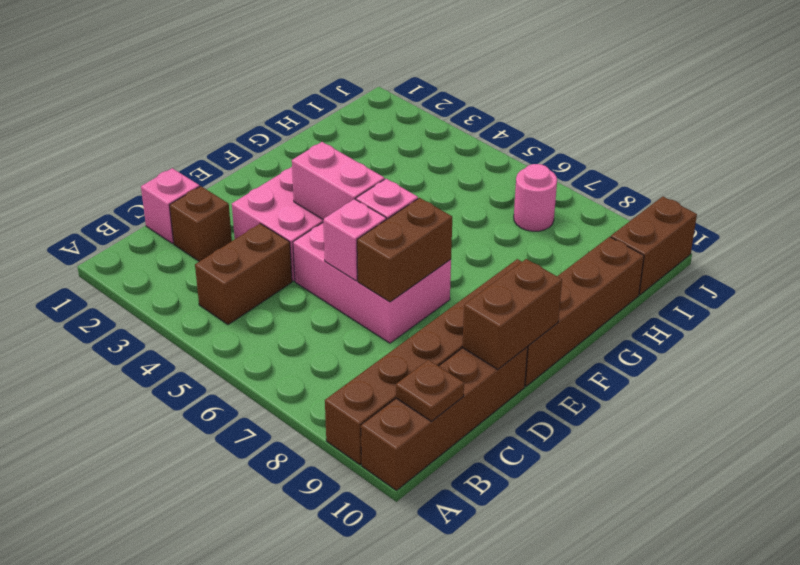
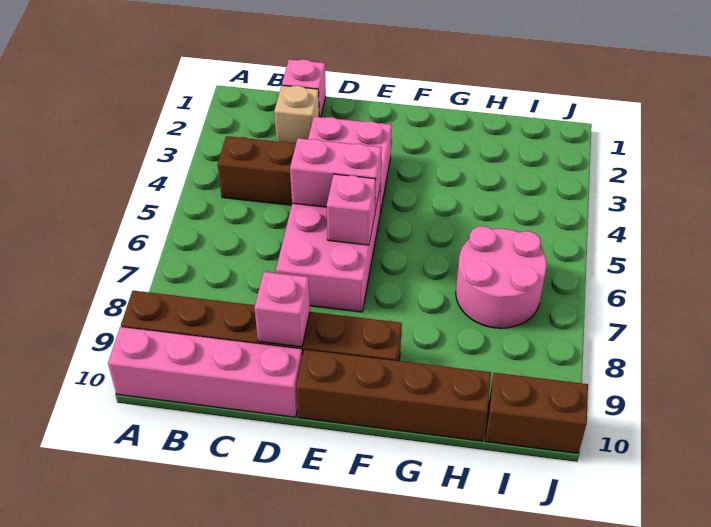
brown brick A10:D10 level 1 -> pink brick A10:D10 level 1
brown plate B10 level 2 -> none
brown brick C2 level 1 -> tan brick C2 level 1
pink brick D6 level 2 -> pink brick D9 level 2
brown brick D7:E7 level 2 -> none
brown brick D10:E10 level 2 -> none
pink brick E4:E5 level 2 -> pink brick D5:E5 level 2
pink round brick I7 level 1 -> pink round brick H6:I7 level 1

